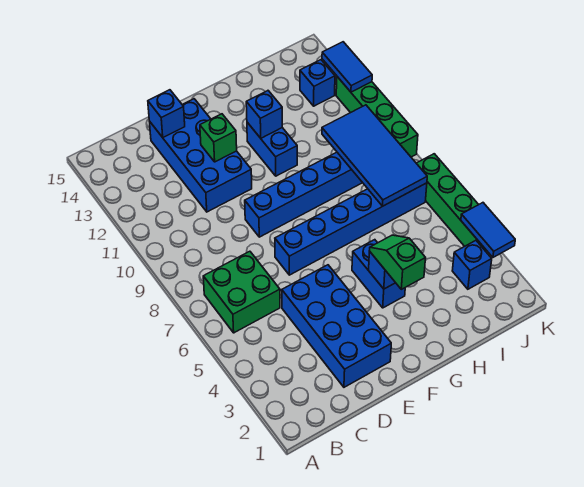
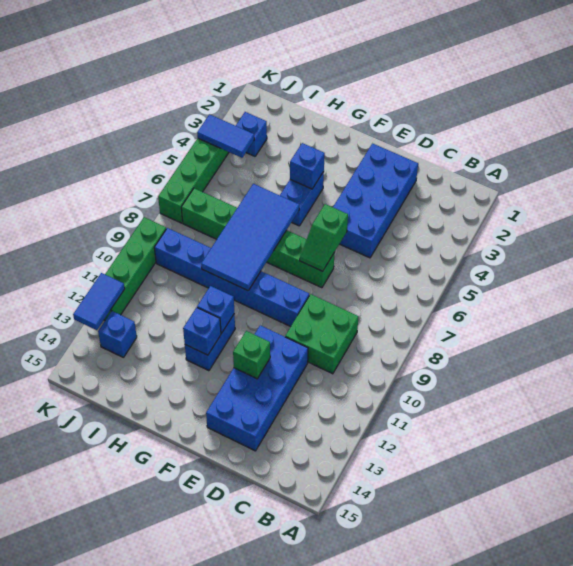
green brick B6:C7 level 1 -> green brick C9:D10 level 1
blue brick D14 level 2 -> blue brick G11 level 2
blue brick E7:J7 level 1 -> green brick E7:J7 level 1
green slope G3:G4 level 3 top 3 -> green slope E6:E7 level 2 top 6
blue tile I7:J10 level 2 -> blue tile G6:H9 level 2
blue tile K3:K4 level 2 -> blue tile J4:K4 level 2

